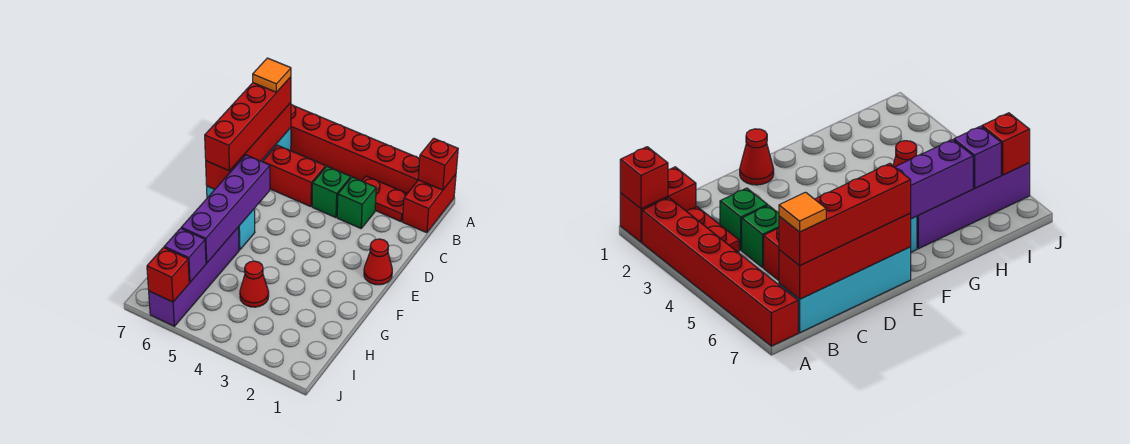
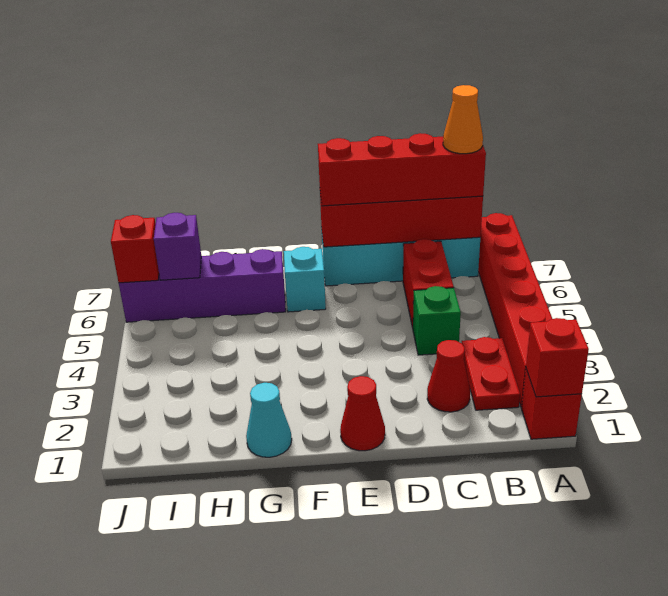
red brick A1:B1 level 1 -> red brick A1 level 1
orange tile B7 level 4 -> orange cone B7 level 4
green brick C3 level 1 -> none
purple brick E6:H6 level 2 -> none
none -> cyan cone G1 level 1
red cone H4 level 1 -> red cone C2 level 1

